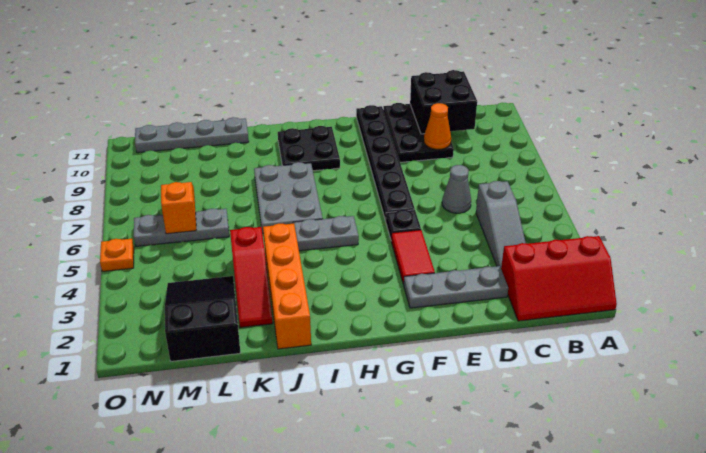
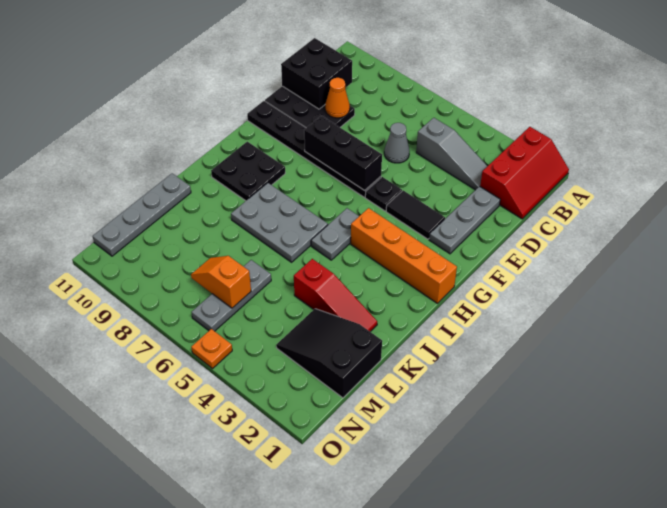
red tile F3:F4 level 1 -> black tile F3:F4 level 1
none -> black brick F6:F8 level 2
orange brick J1:J4 level 1 -> orange brick H1:H4 level 1

